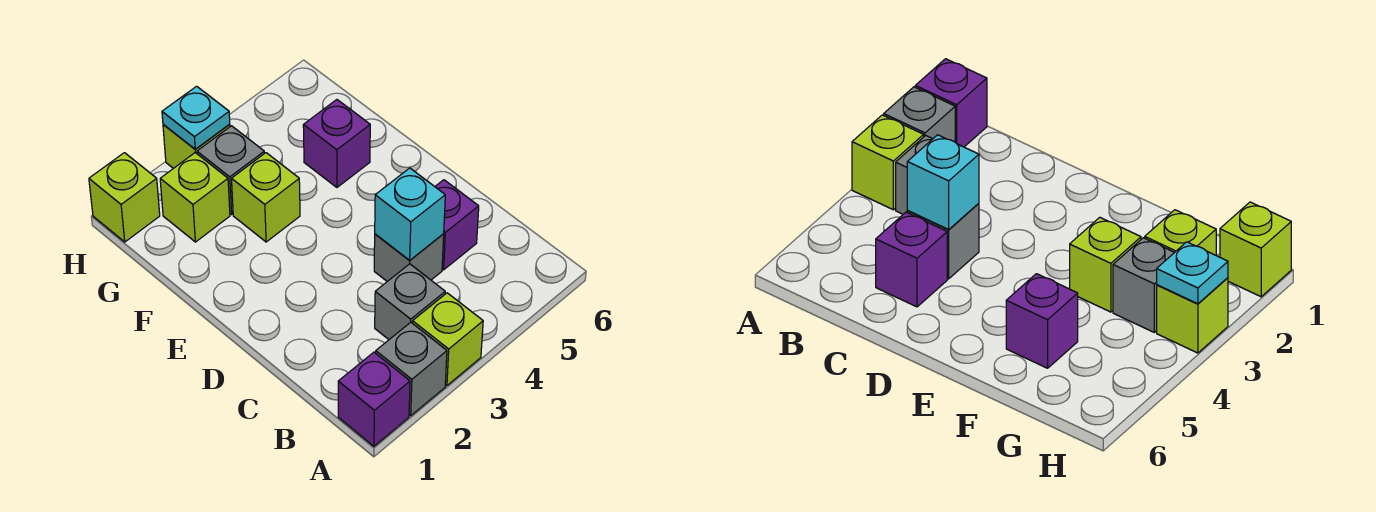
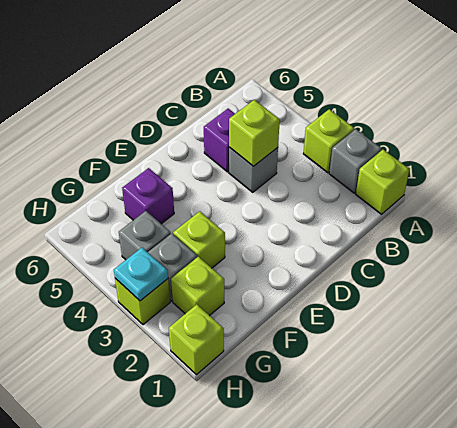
purple brick A1 level 1 -> lime brick A1 level 1
grey brick B3 level 1 -> grey brick G4 level 1
cyan brick C4 level 2 -> lime brick C4 level 2

